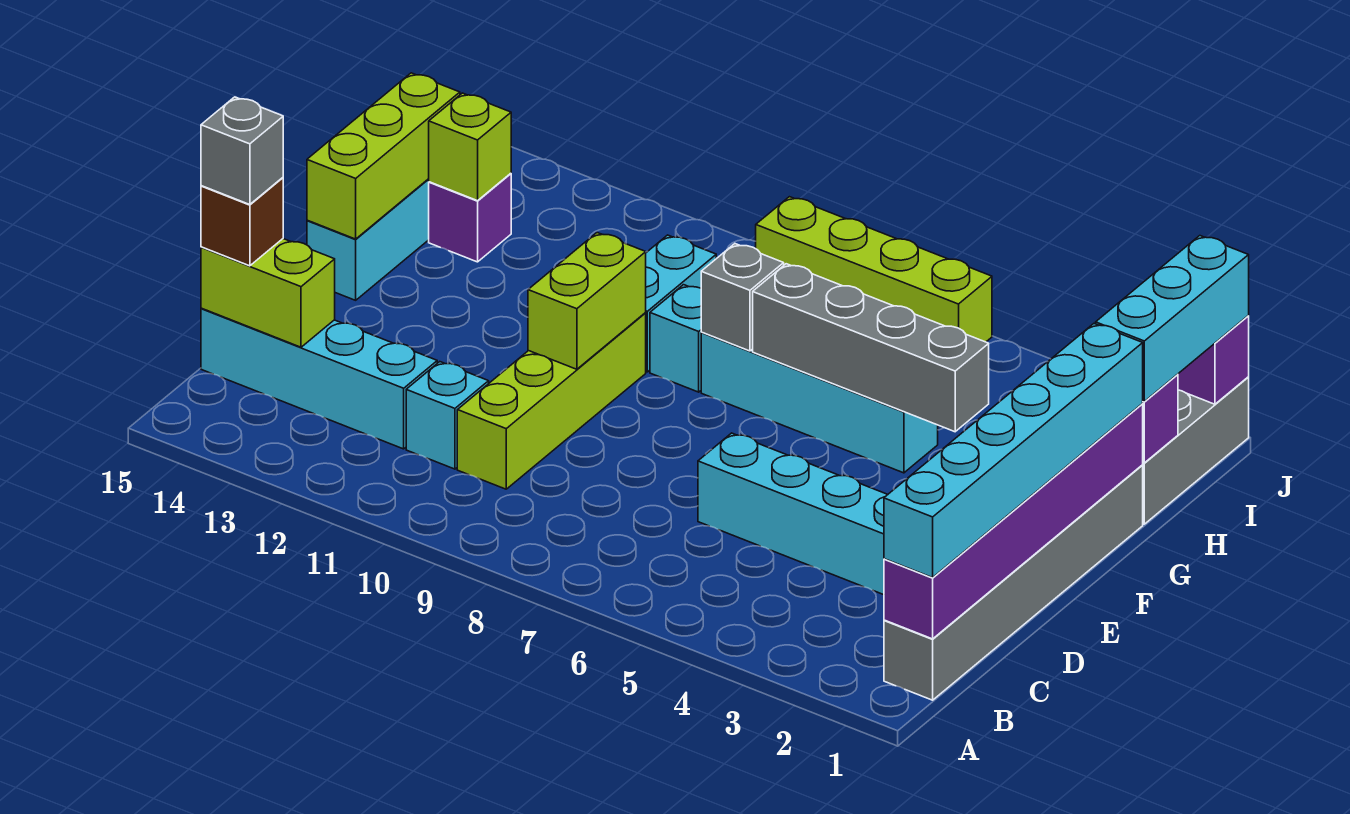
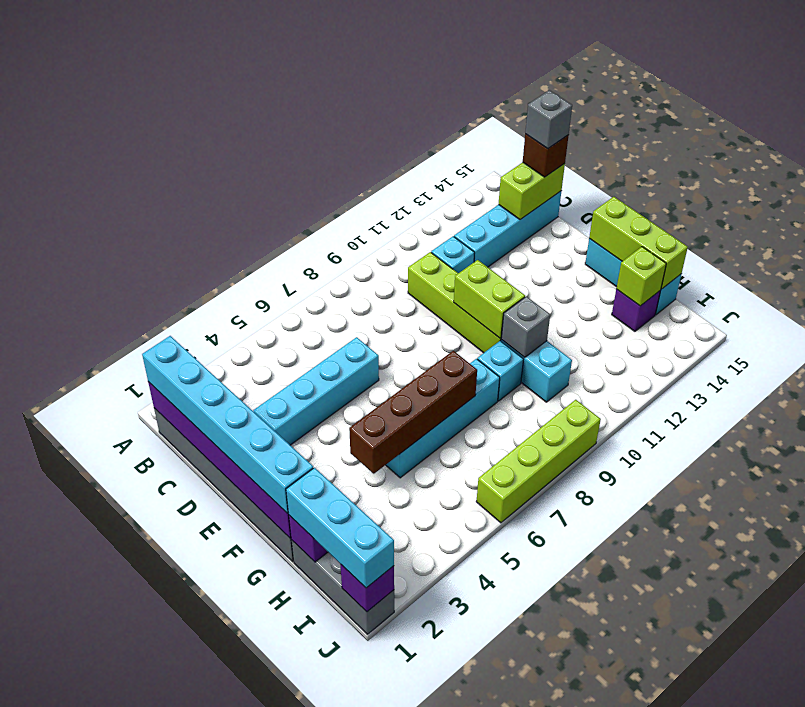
grey brick G4:G7 level 2 -> brown brick G4:G7 level 2
grey brick G8 level 2 -> grey brick G10 level 2

